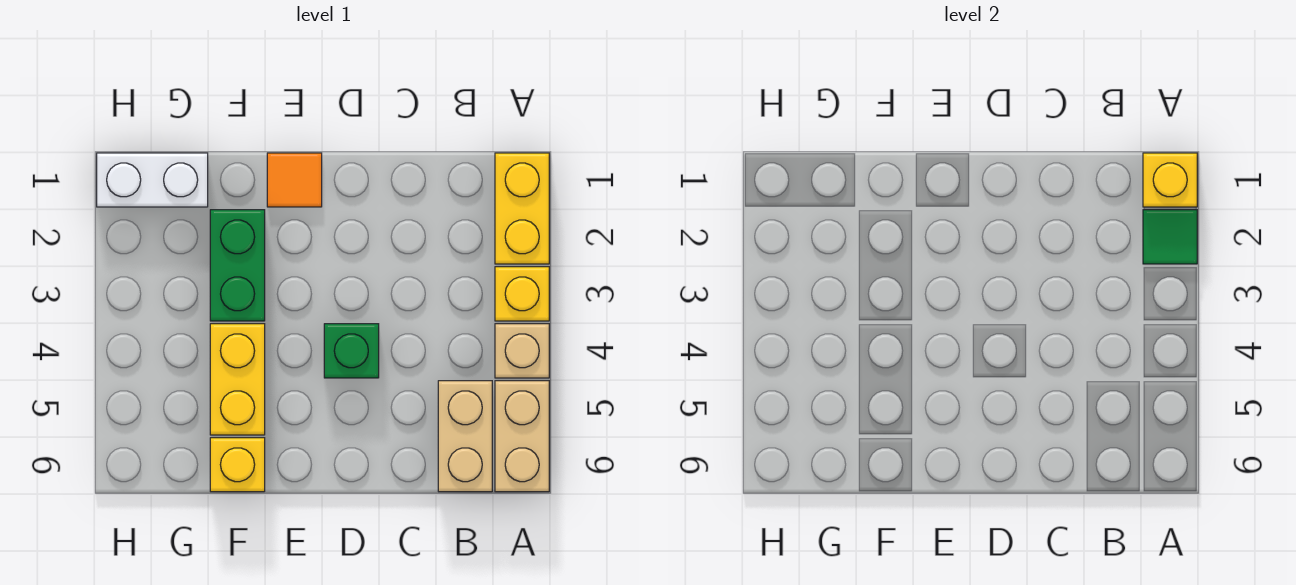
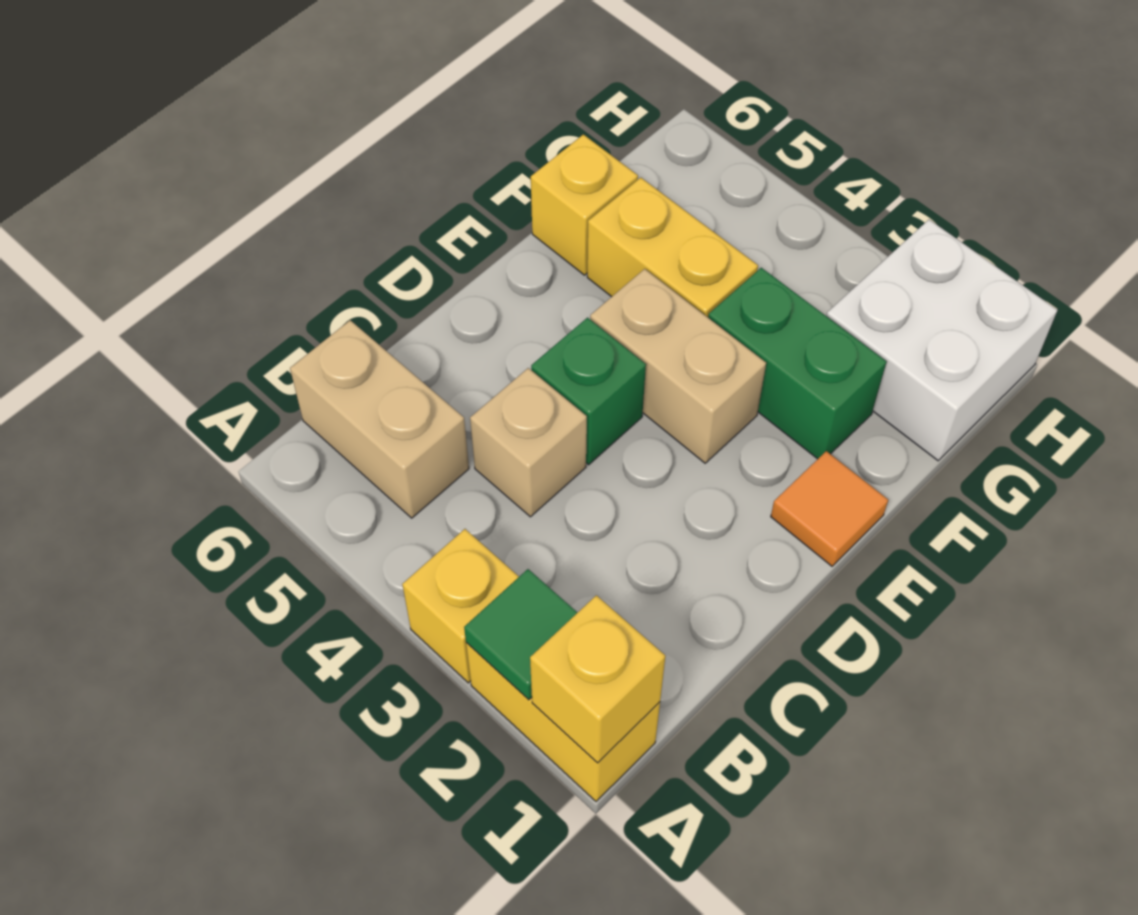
tan brick A4 level 1 -> tan brick C4 level 1
tan brick A5:A6 level 1 -> tan brick E3:E4 level 1
white brick G1:H1 level 1 -> white brick G1:H2 level 1

